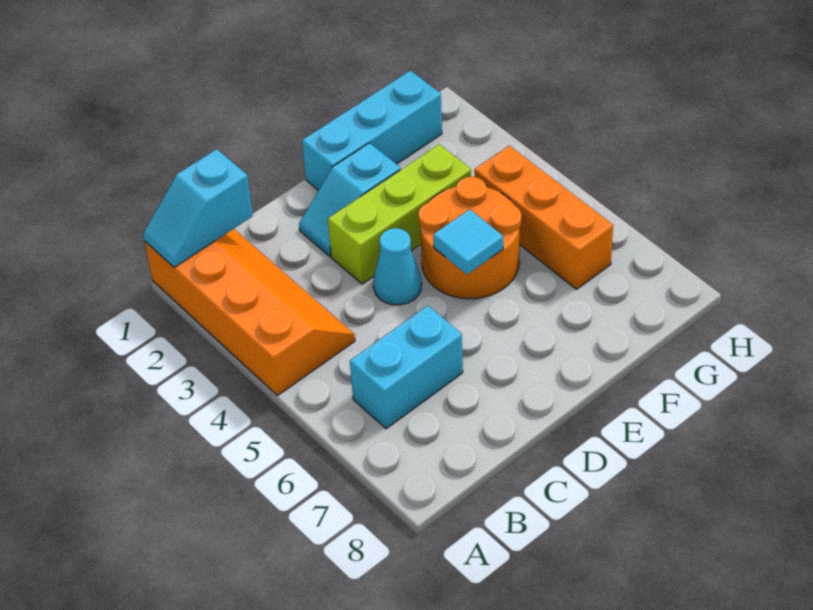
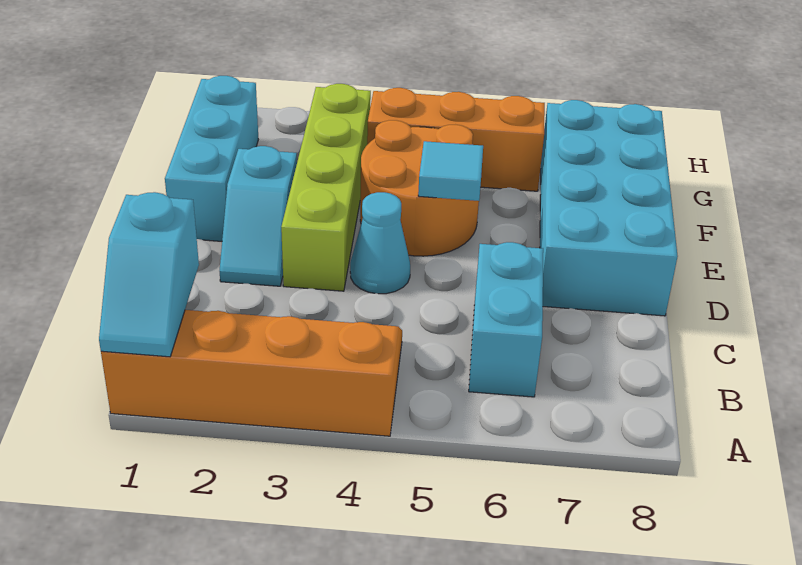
lime brick D3:F3 level 1 -> lime brick D3:G3 level 1
none -> cyan brick D7:G8 level 1

